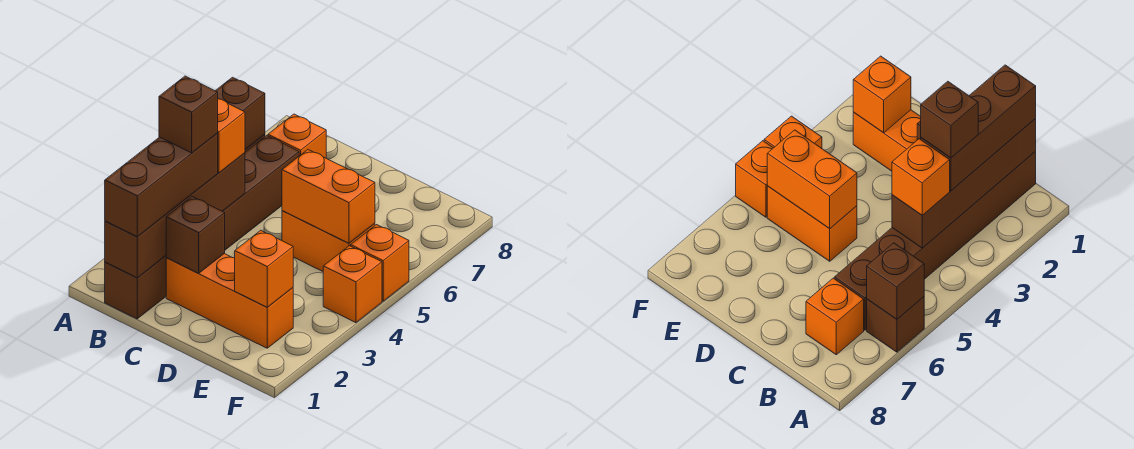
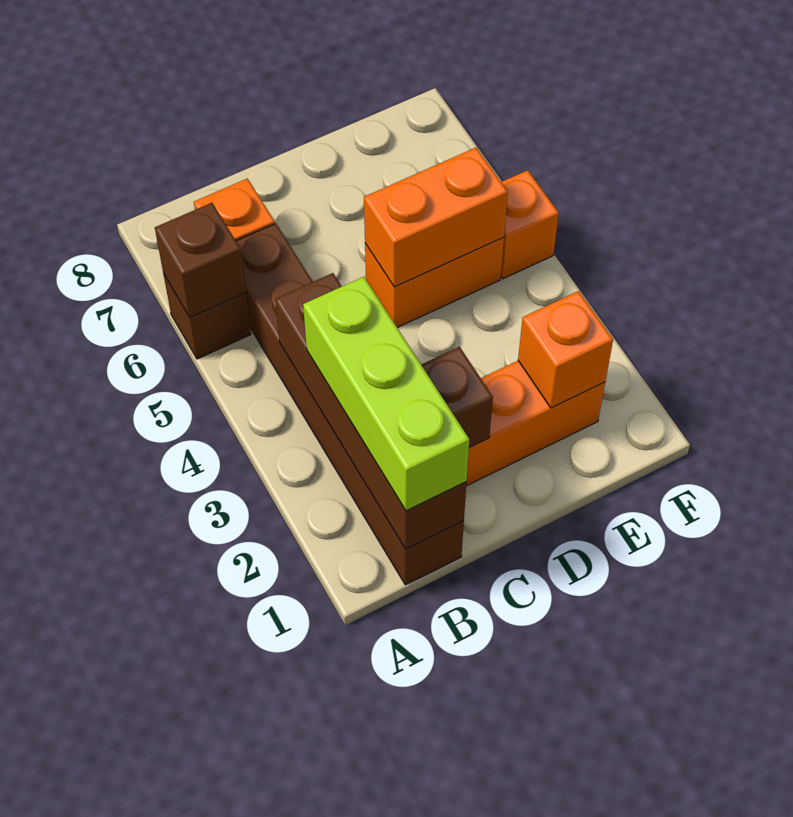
brown brick B1:B3 level 3 -> lime brick B1:B3 level 3
brown brick B3 level 4 -> none
orange brick B4 level 3 -> none
orange brick F4 level 1 -> none

